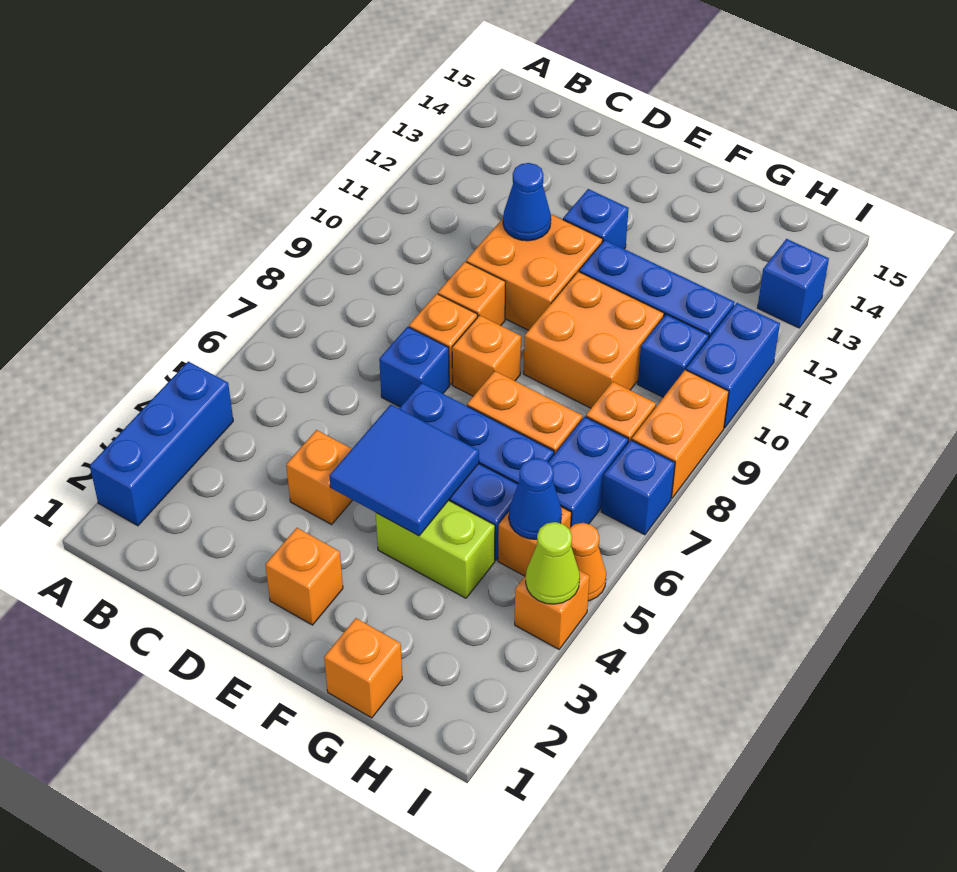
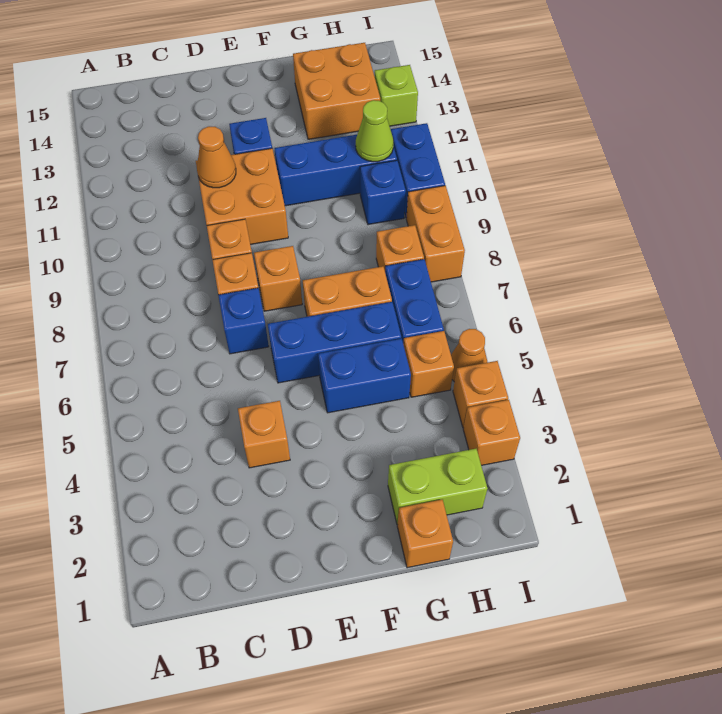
blue brick A2:A4 level 1 -> none
blue cone D11 level 2 -> orange cone D11 level 2
orange brick E2 level 1 -> orange brick I3 level 1
blue tile E4:F5 level 2 -> none
lime brick F4:G4 level 1 -> lime brick G2:H2 level 1
orange brick F9:G10 level 1 -> orange brick G13:H14 level 1
blue cone H5 level 2 -> none
lime cone I4 level 2 -> lime cone H11 level 2
blue brick I7 level 1 -> none
blue brick I13 level 1 -> lime brick I13 level 1

